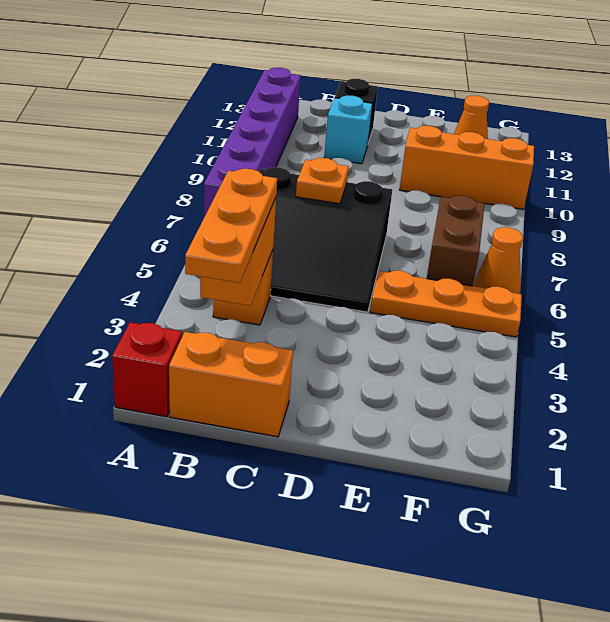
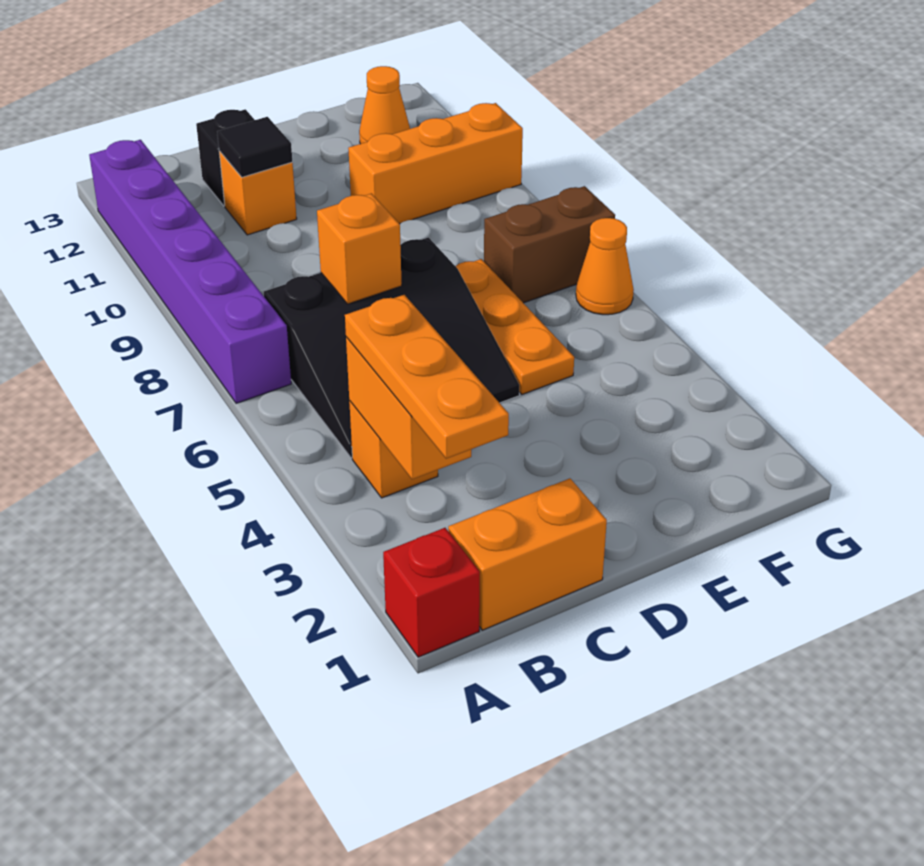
orange plate C7 level 2 -> orange brick C7 level 2
cyan brick C11 level 1 -> orange brick C11 level 1
none -> black tile C11 level 2
orange plate E5:G5 level 1 -> orange plate E5:E7 level 1
brown brick F6:F7 level 1 -> brown brick F7:G7 level 1

